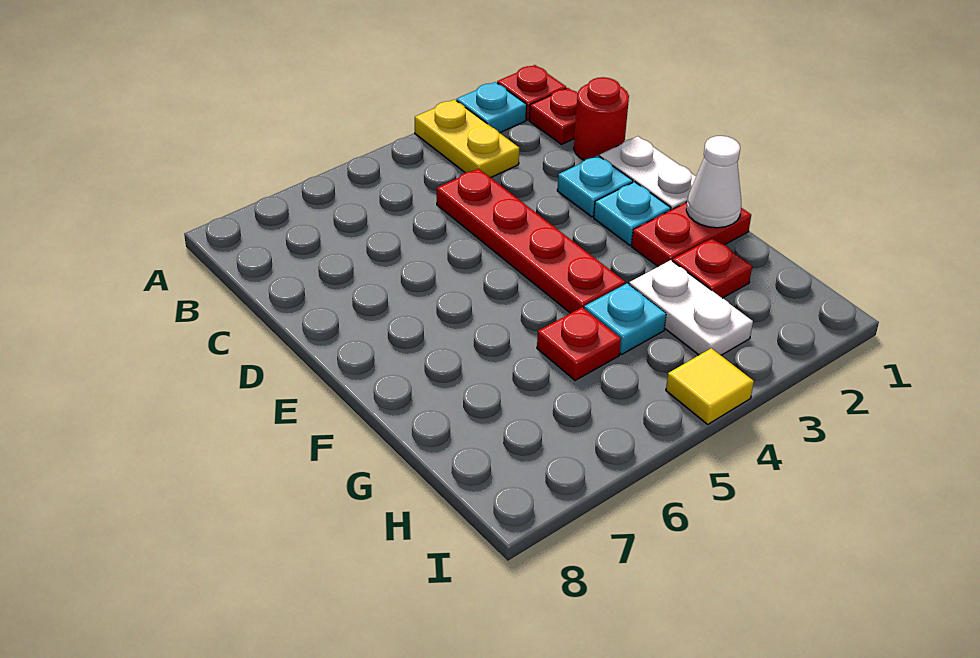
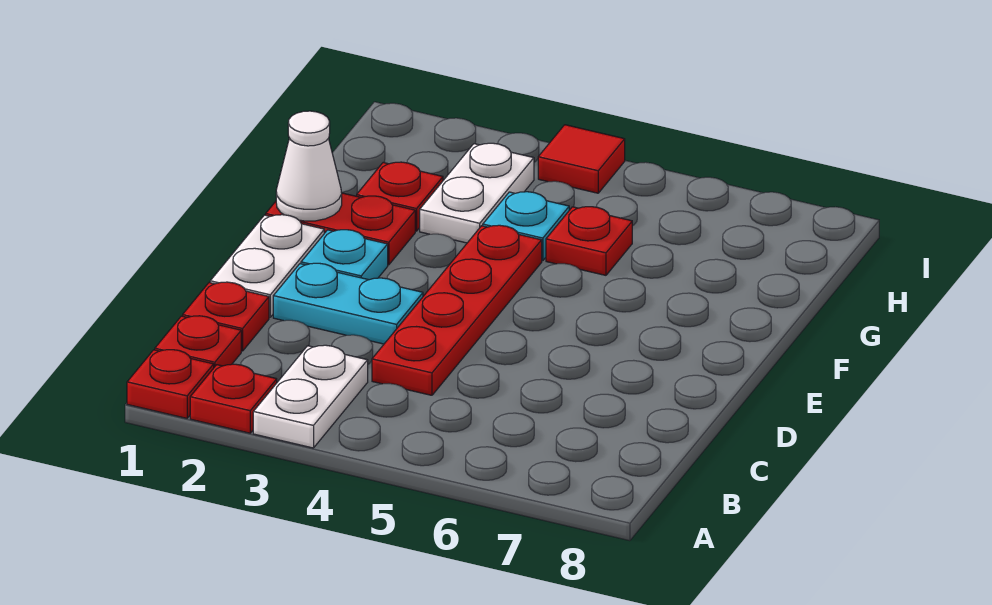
cyan plate A2 level 1 -> red plate A2 level 1
yellow plate A3:B3 level 1 -> white plate A3:B3 level 1
red round brick C1 level 1 -> red plate C1 level 1
cyan plate D2 level 1 -> cyan plate D2:D3 level 1
yellow tile I4 level 1 -> red tile I4 level 1

